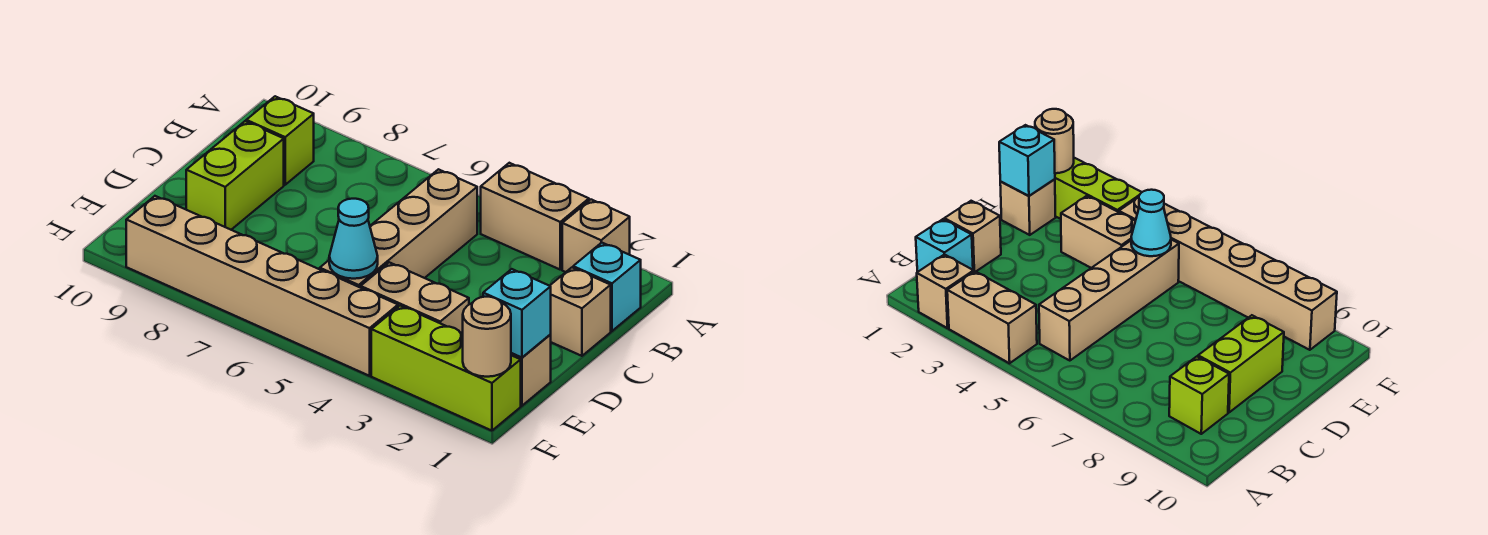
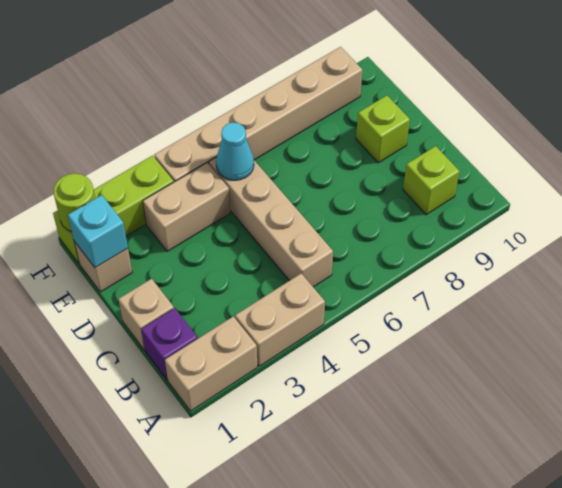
tan brick A2 level 1 -> tan brick A1:A2 level 1
cyan brick B1 level 1 -> purple brick B1 level 1
lime brick C9:D9 level 1 -> lime brick D9 level 1
tan round brick F1 level 2 -> lime round brick F1 level 2

